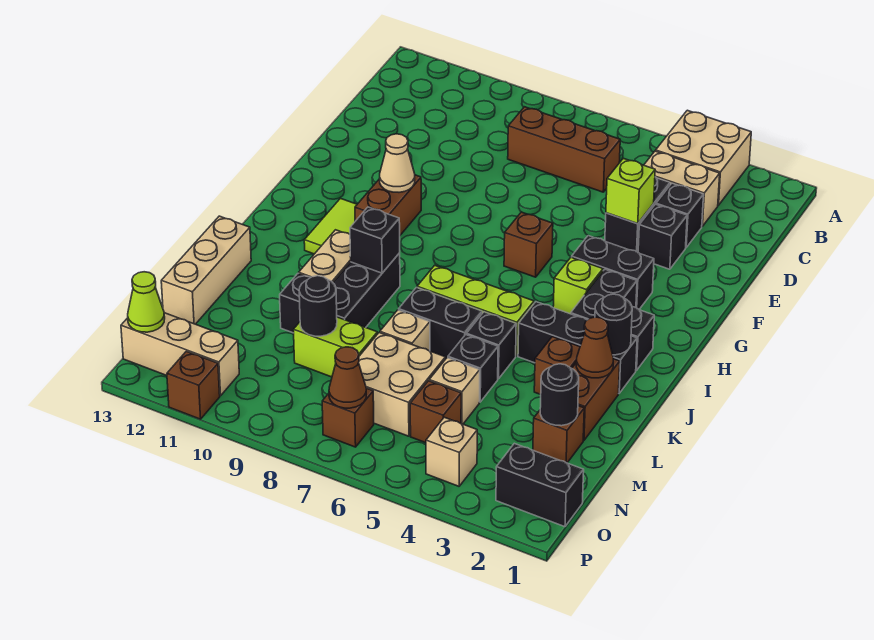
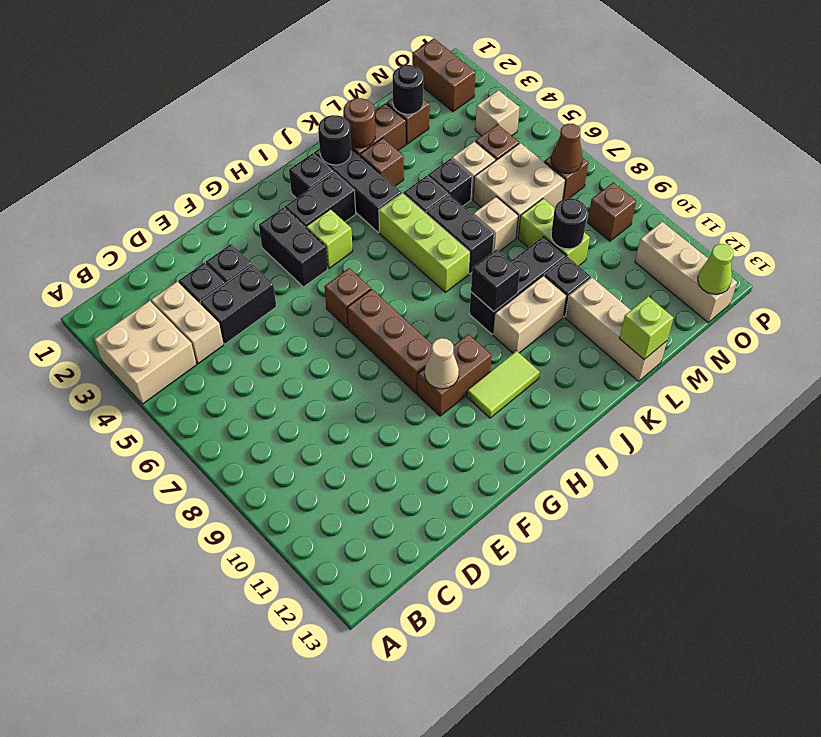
brown brick C6:C8 level 1 -> brown brick G7:G9 level 1
lime brick E4 level 2 -> lime brick L13 level 2
brown cone K2 level 2 -> brown round brick K2 level 2
tan brick K13:M13 level 1 -> tan brick L11:L13 level 1
black brick O1:O2 level 1 -> brown brick O1:O2 level 1
brown brick P11 level 1 -> brown brick O9 level 1

